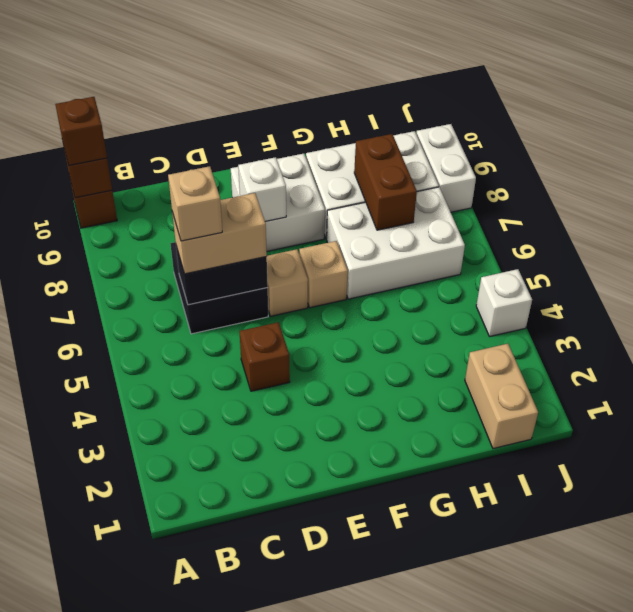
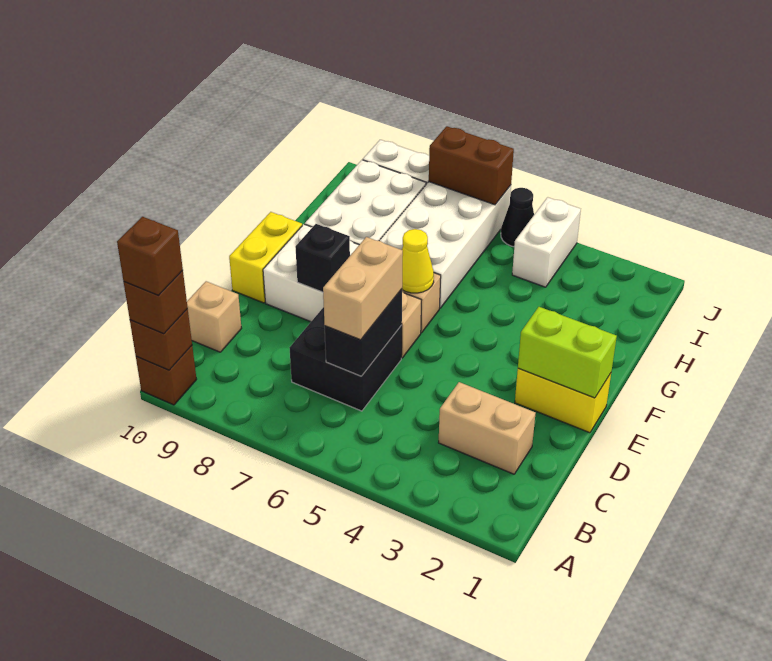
tan brick C6 level 4 -> tan brick C10 level 1
brown brick D4 level 1 -> brown brick A10 level 4
none -> yellow brick E1:E2 level 1
none -> lime brick E1:E2 level 2
white brick E8 level 2 -> black brick E8 level 2
none -> yellow brick E10:F10 level 1
none -> yellow cone F6 level 2
white brick G6:I7 level 1 -> white brick G6:J7 level 1
brown brick H7:H8 level 2 -> brown brick J6:J7 level 2
tan brick I1:I2 level 1 -> tan brick C2:C3 level 1
white brick J4 level 1 -> white brick I4:J4 level 1
none -> black cone J5 level 1

